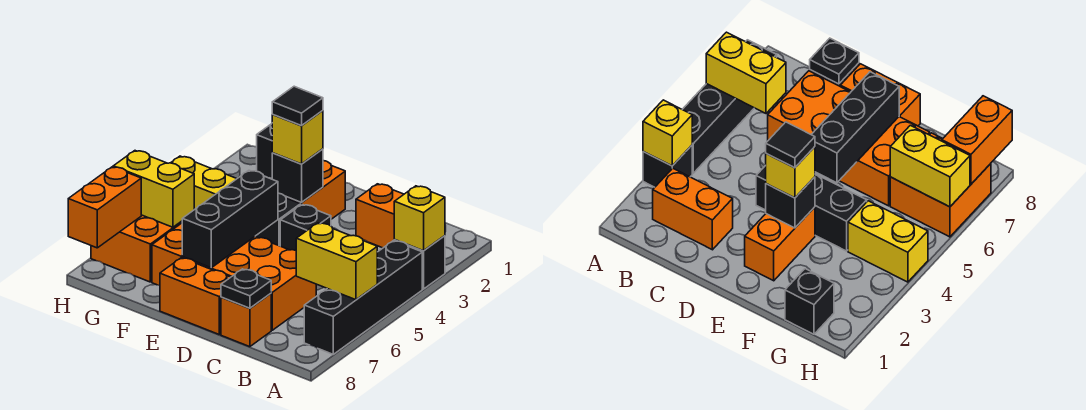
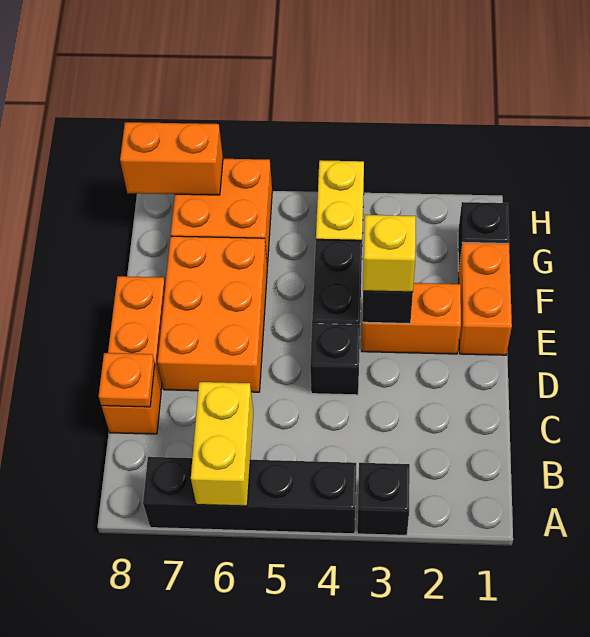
yellow brick A3 level 2 -> none
orange brick B2:C2 level 1 -> orange brick E1:F1 level 1
orange brick C6:F7 level 1 -> orange brick D6:F7 level 1
black plate C8 level 2 -> orange plate C8 level 2
black tile E3 level 4 -> none
black brick E5:E7 level 2 -> none
yellow brick G6:H6 level 2 -> none

